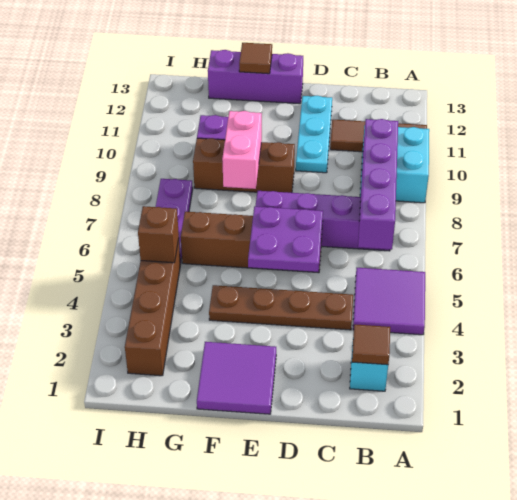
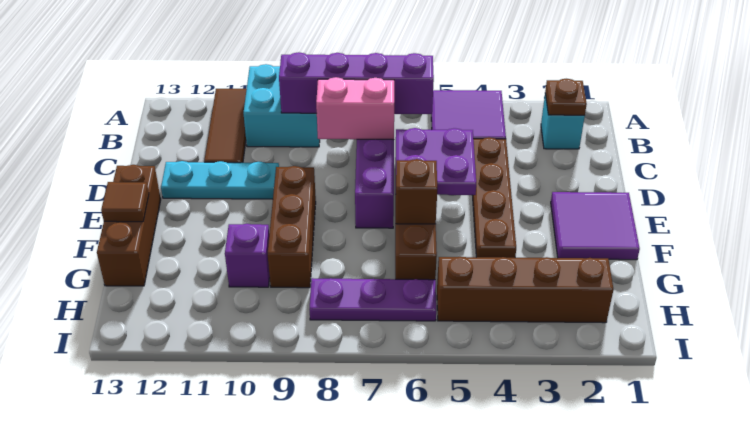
brown tile B2 level 2 -> brown plate B2 level 2
purple brick E13:G13 level 1 -> brown brick E13:G13 level 1
pink brick F8:F9 level 2 -> pink brick C7:C8 level 2
brown brick H5 level 2 -> brown brick F6 level 2

